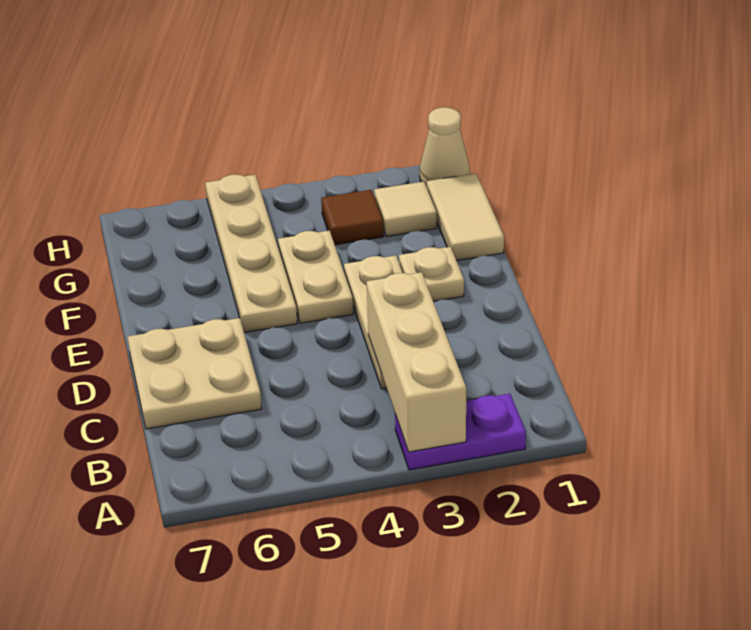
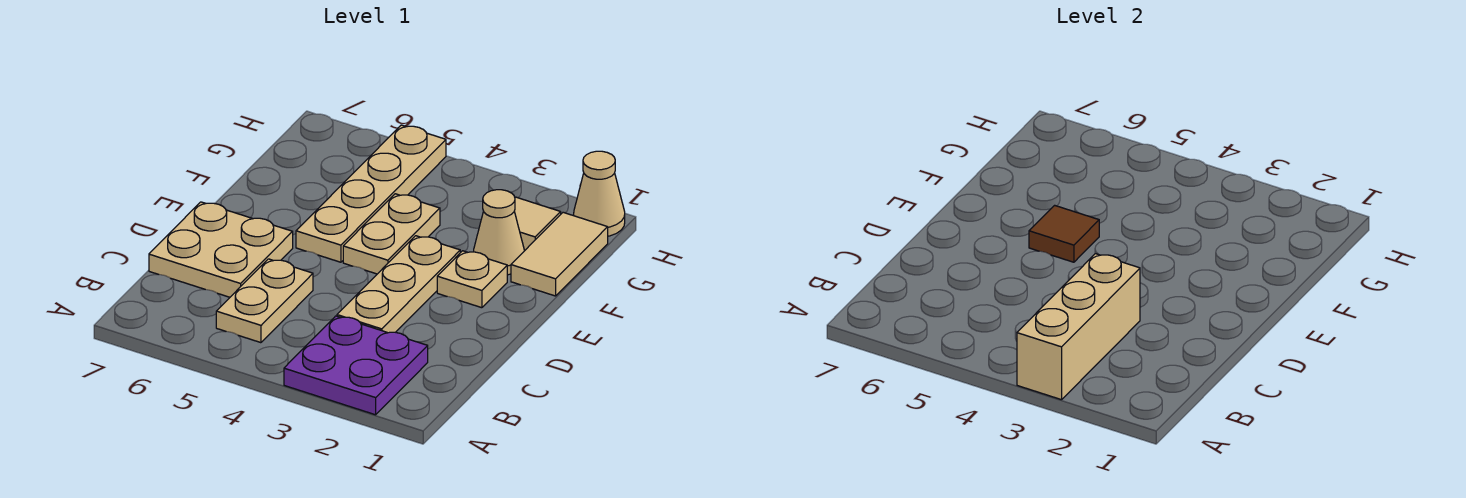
purple plate A2:A3 level 1 -> purple plate A2:B3 level 1
none -> tan plate B5:C5 level 1
none -> tan cone F2 level 1
brown tile G3 level 1 -> brown tile E5 level 2

